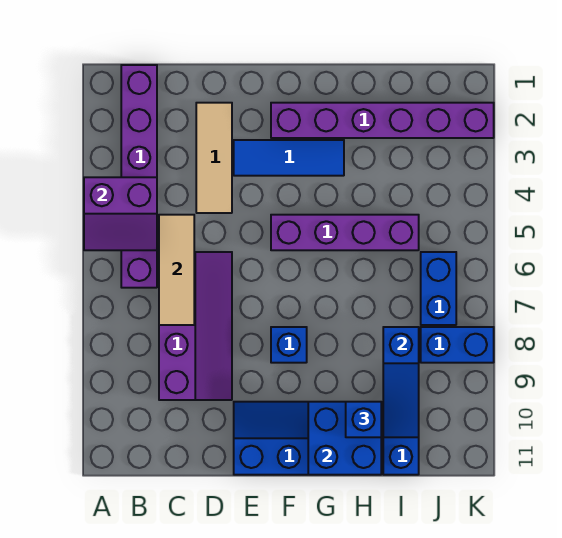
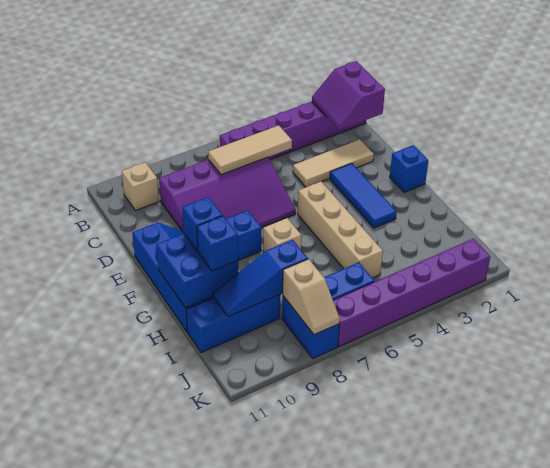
purple slope A4:B5 level 2 top 4 -> purple slope B1:C2 level 2 top 1
none -> tan brick B10 level 1
purple slope C6:D9 level 1 top C -> purple slope C6:E9 level 1 top C
none -> blue brick F1 level 1
purple brick F2:K2 level 1 -> purple brick K2:K7 level 1
purple brick F5:I5 level 1 -> tan brick F5:I5 level 1
none -> tan brick G7 level 1
none -> blue brick G10 level 3
none -> tan slope J8:K8 level 2 top J

